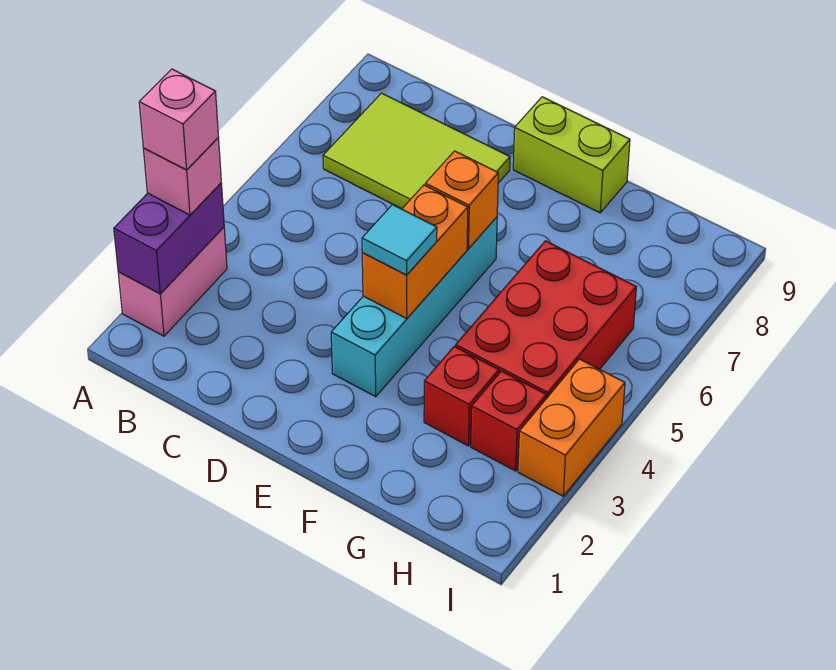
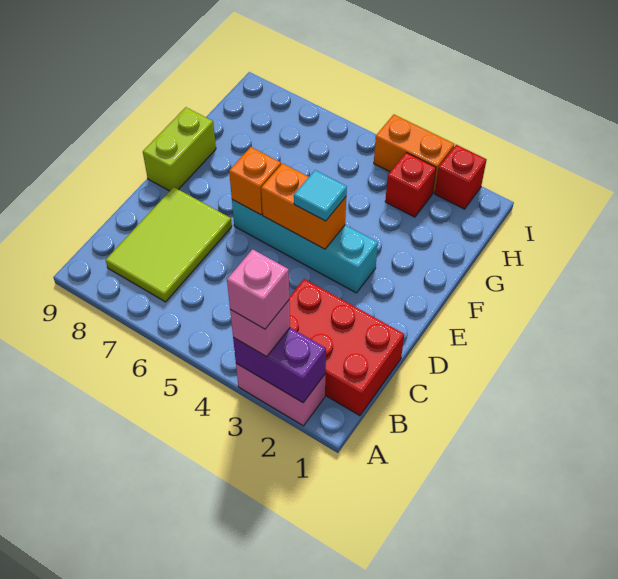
red brick G3 level 1 -> red brick I2 level 1
red brick G4:H6 level 1 -> red brick B1:C3 level 1

